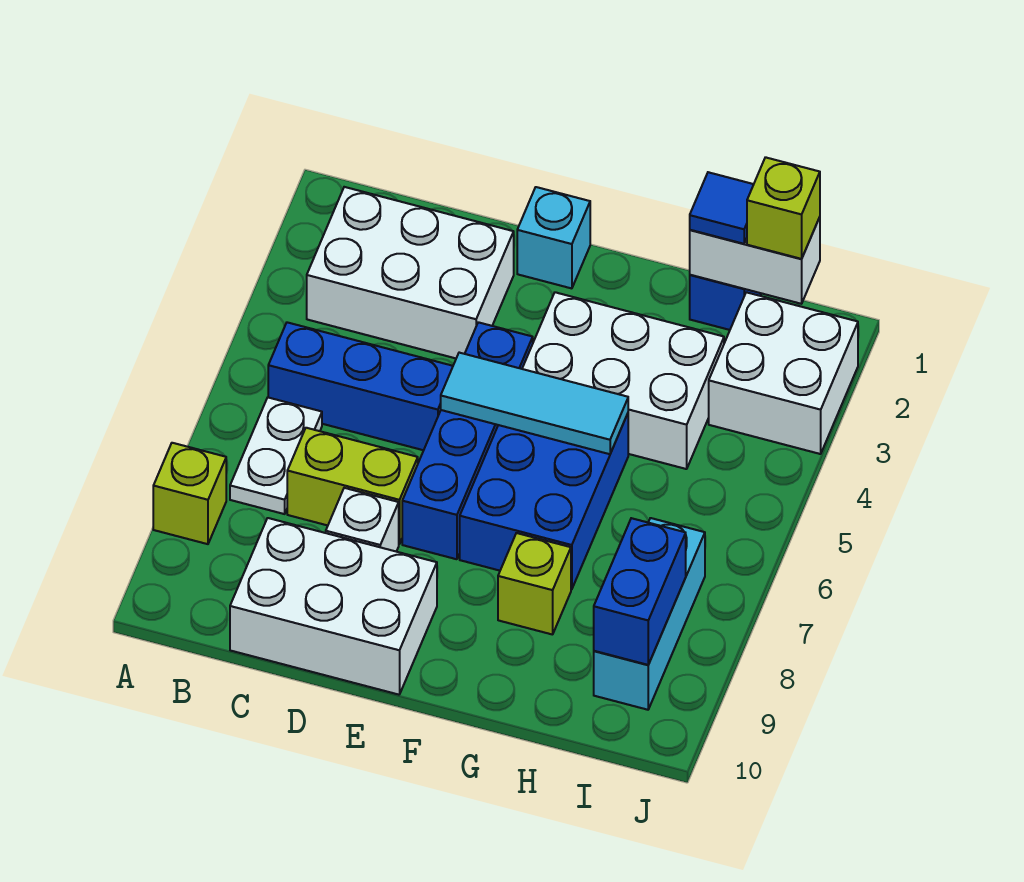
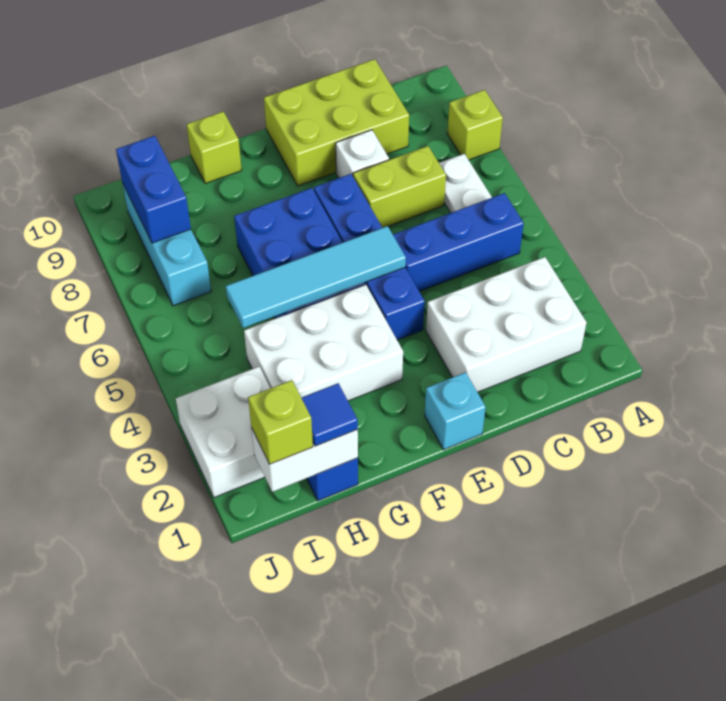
white brick C9:E10 level 1 -> lime brick C9:E10 level 1
cyan tile E5:G5 level 2 -> cyan tile E5:H5 level 2
lime brick G8 level 1 -> lime brick G10 level 1

